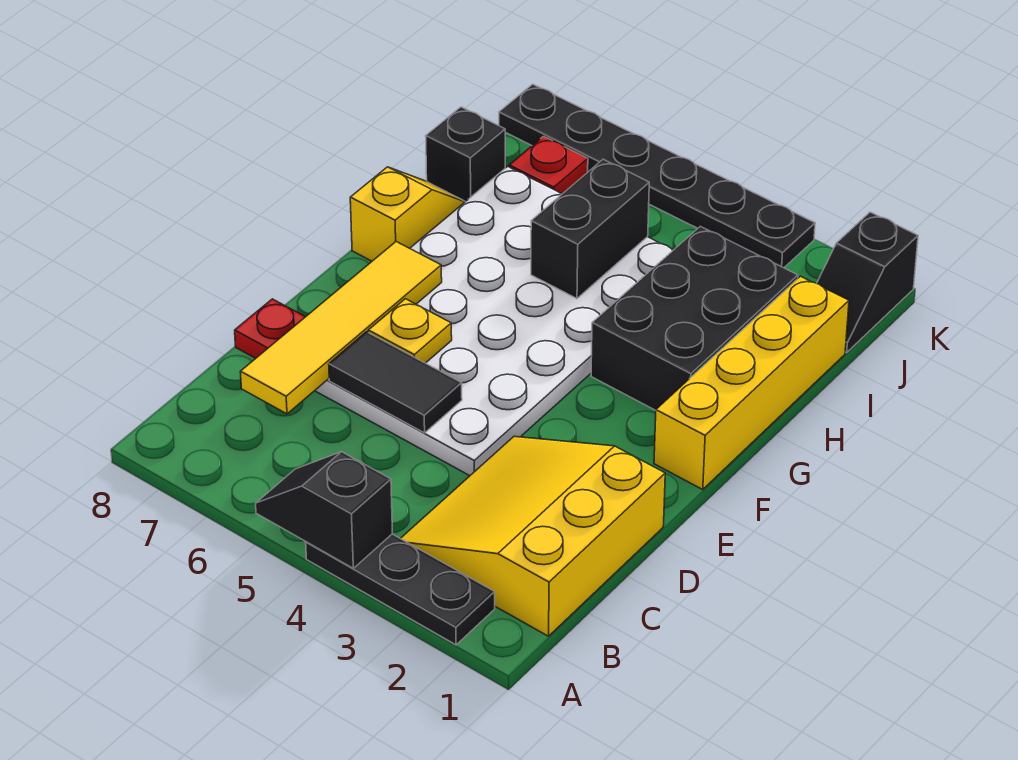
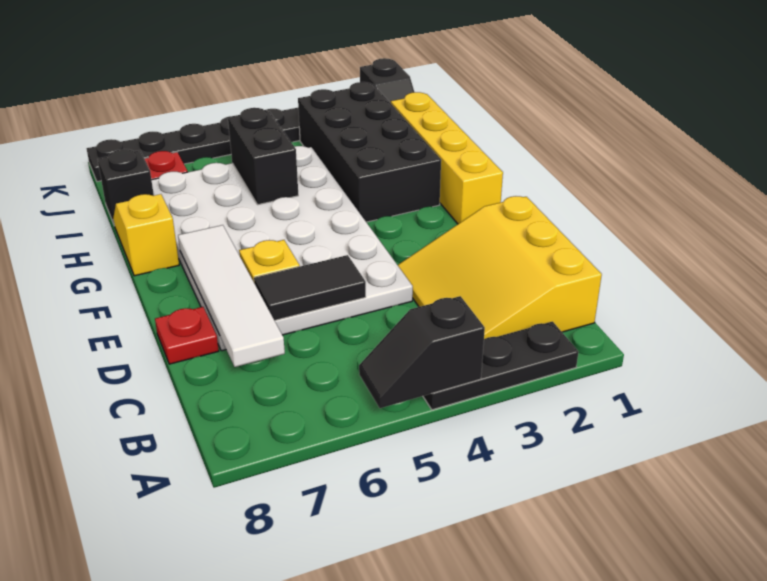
yellow tile C7:F7 level 2 -> white tile C7:F7 level 2
black brick G2:I3 level 1 -> black brick G2:J3 level 1

